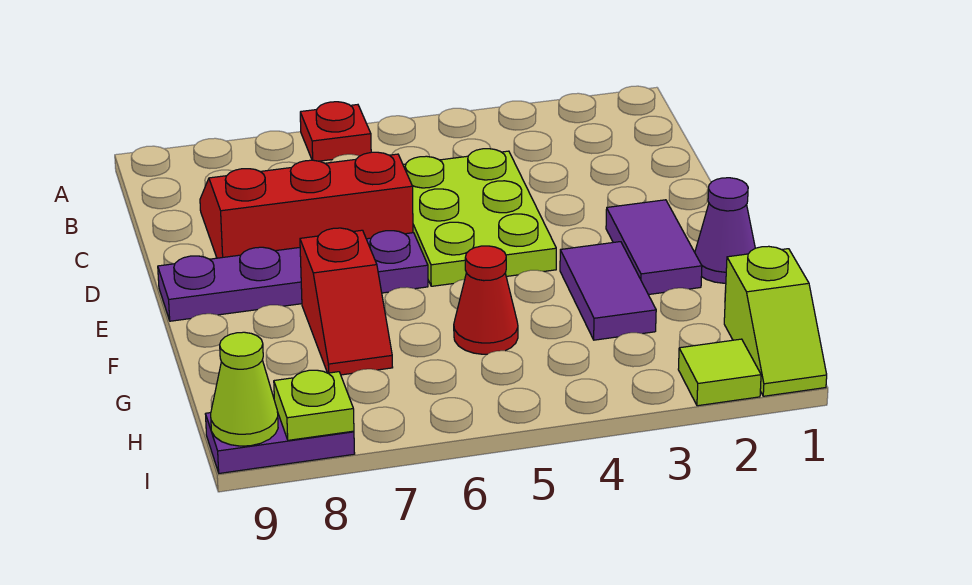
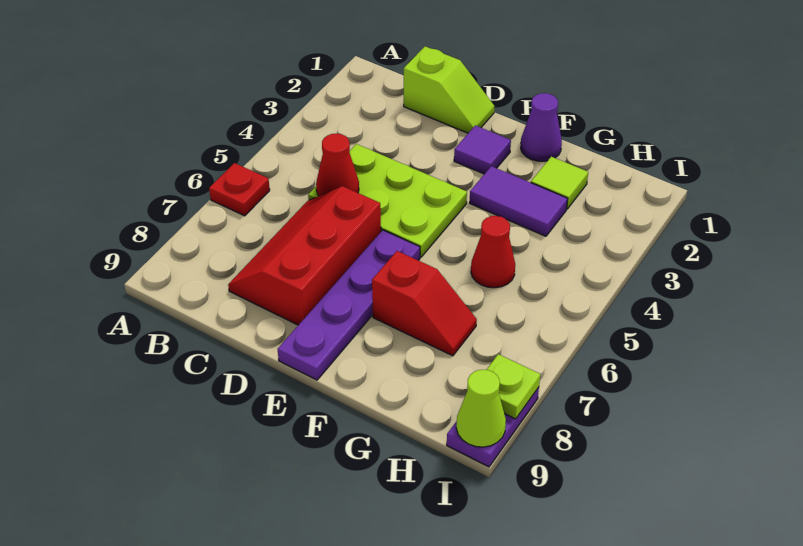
none -> red cone C5 level 2
purple tile E2:F2 level 1 -> purple tile E2 level 1
lime slope H1:I1 level 1 top H -> lime slope C1:D1 level 1 top C
lime tile I2 level 1 -> lime tile G2 level 1

